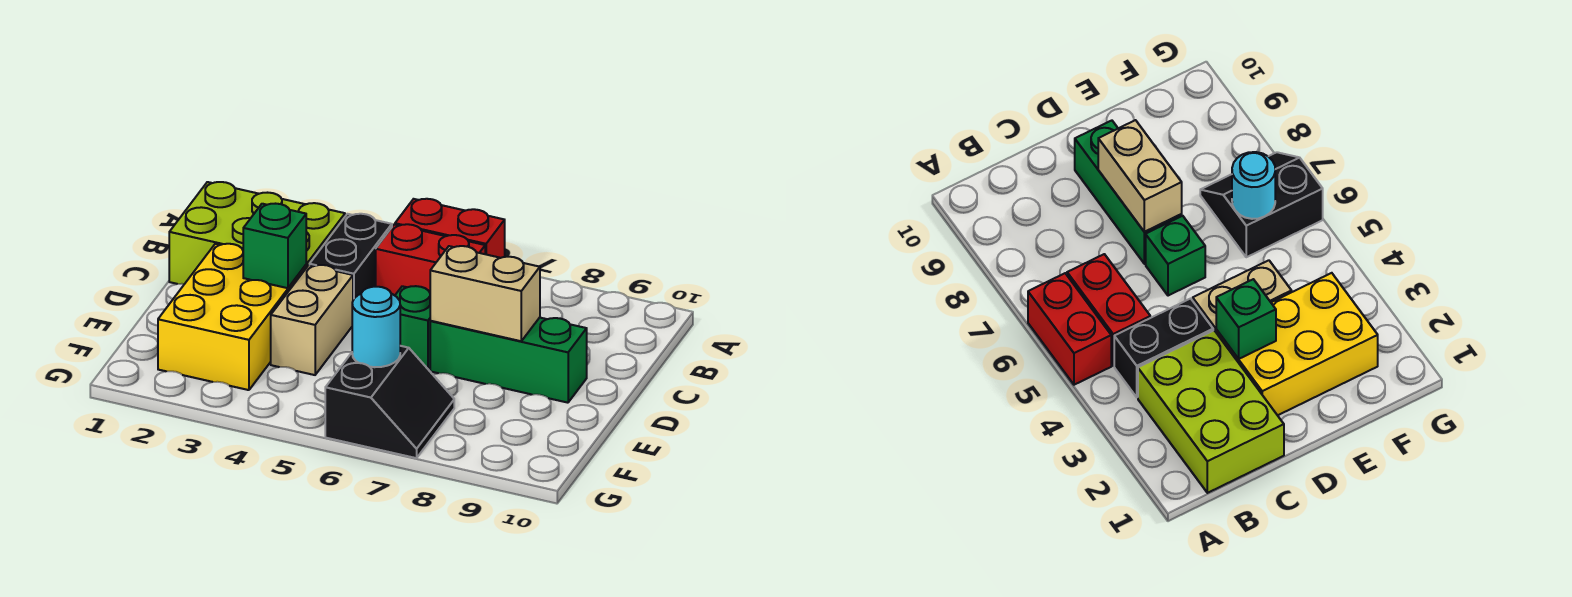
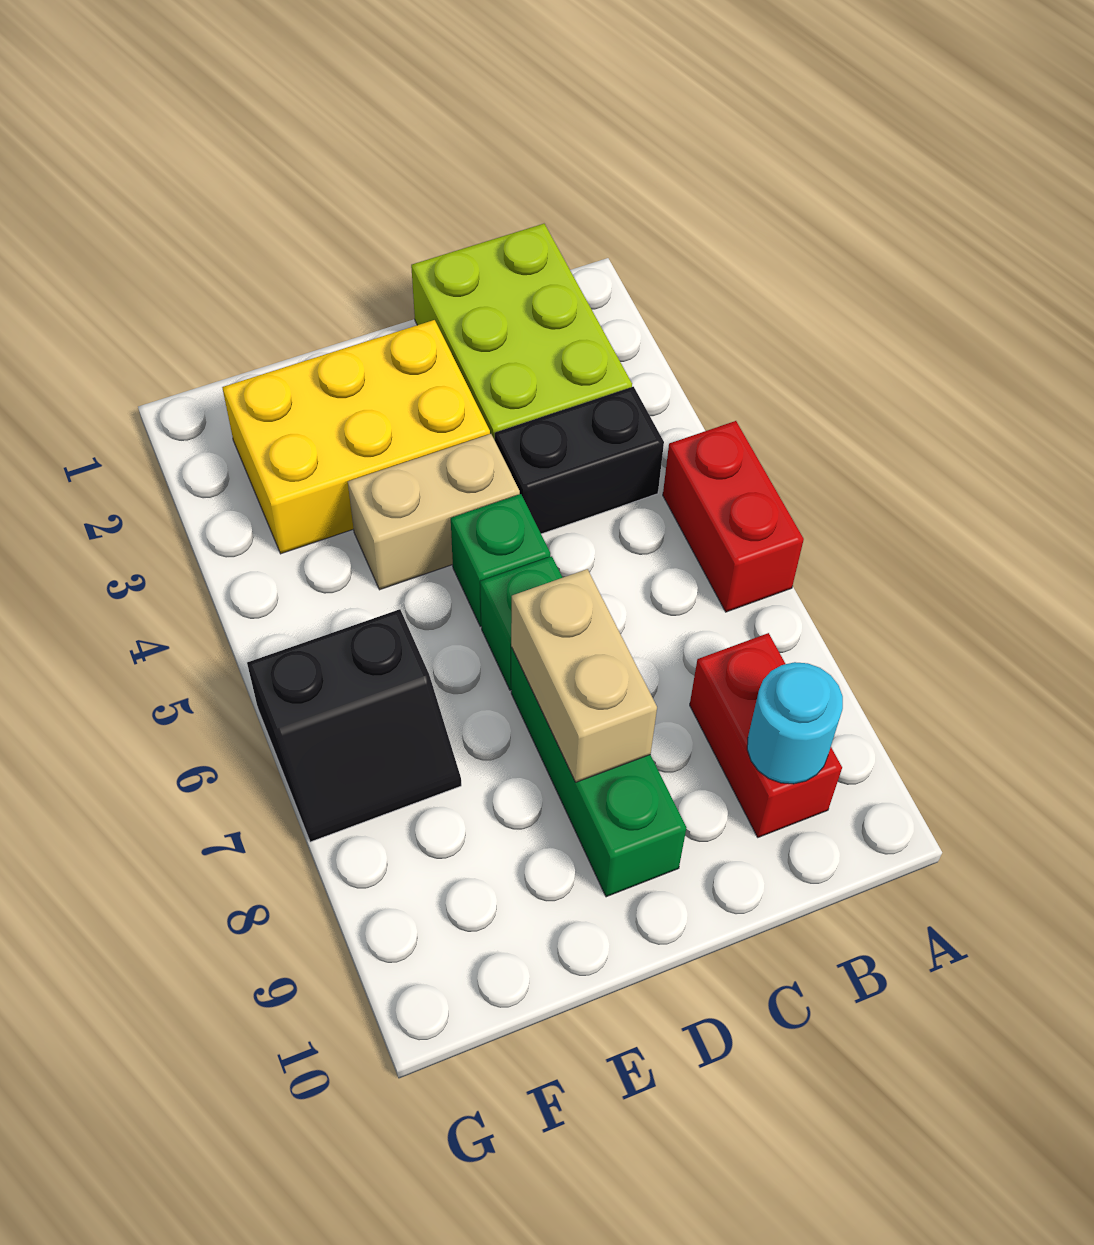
red brick B5:B6 level 1 -> red brick B8:B9 level 1
green brick D3 level 2 -> green brick D5 level 1
cyan round brick F6 level 2 -> cyan round brick B9 level 2

